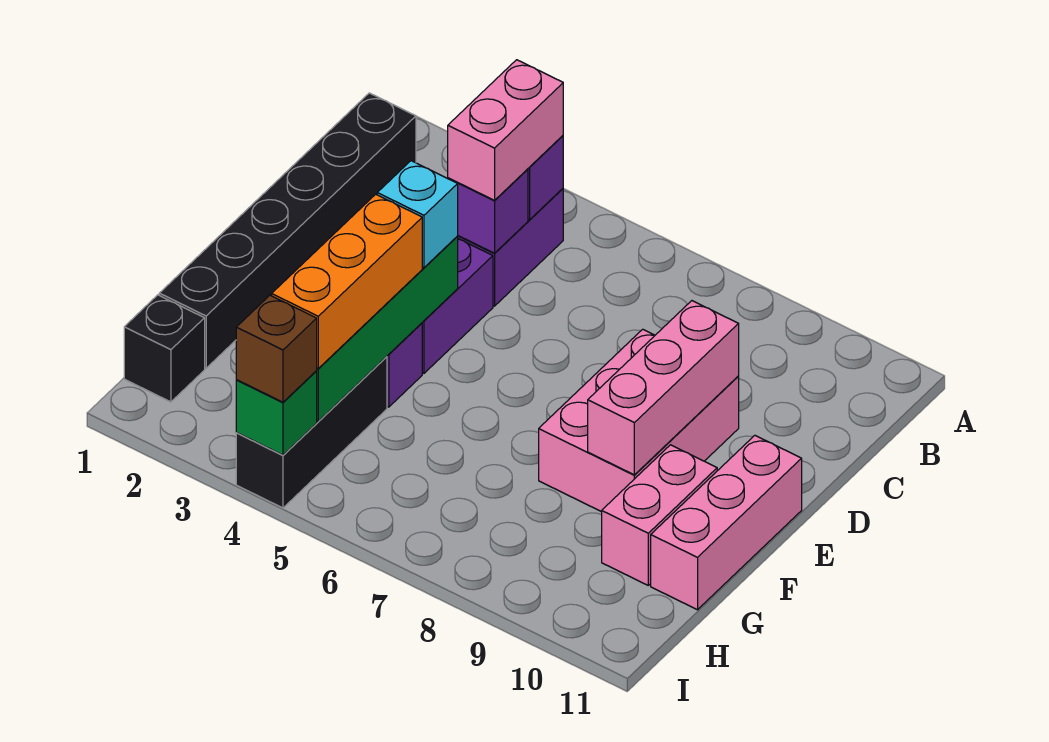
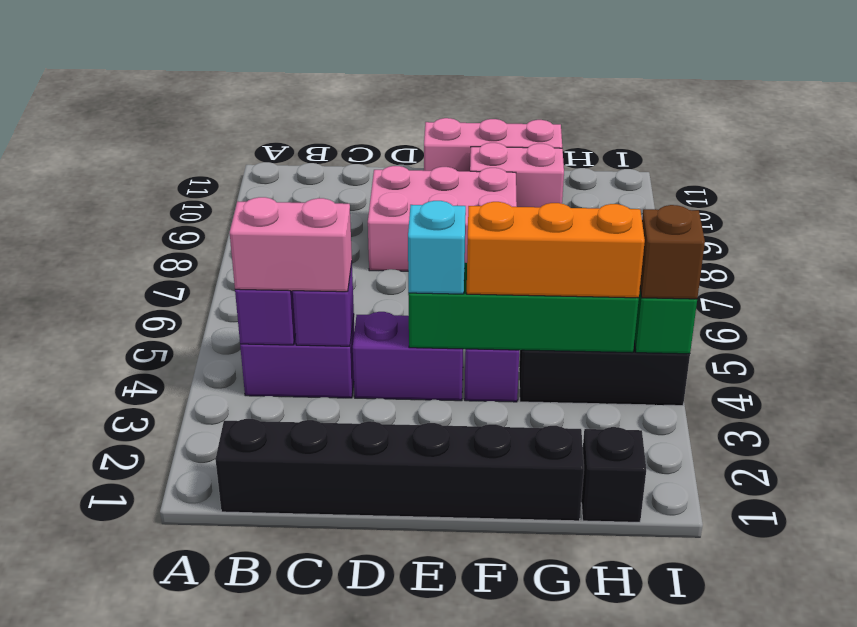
pink brick D9:F9 level 2 -> none

